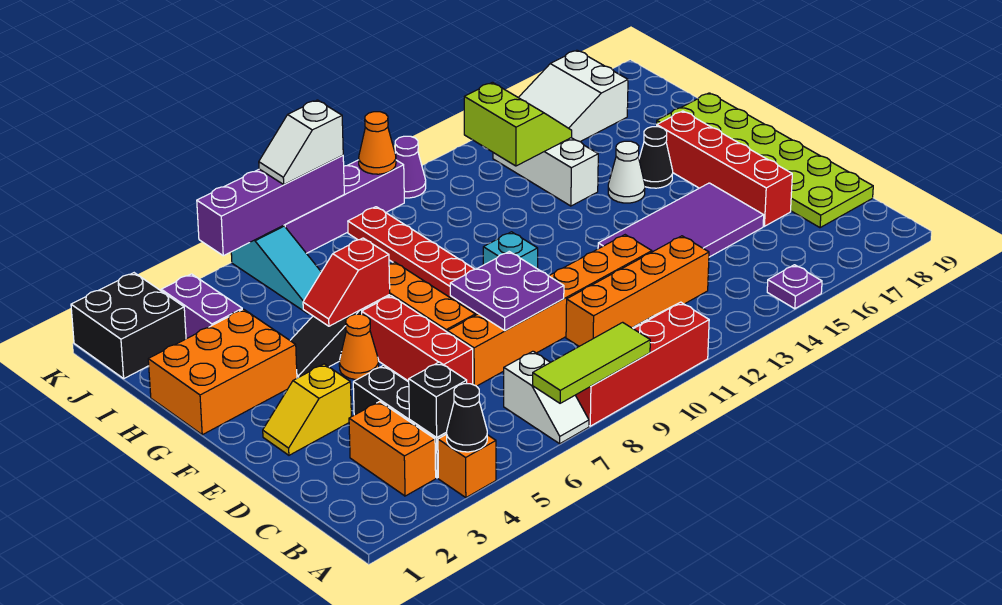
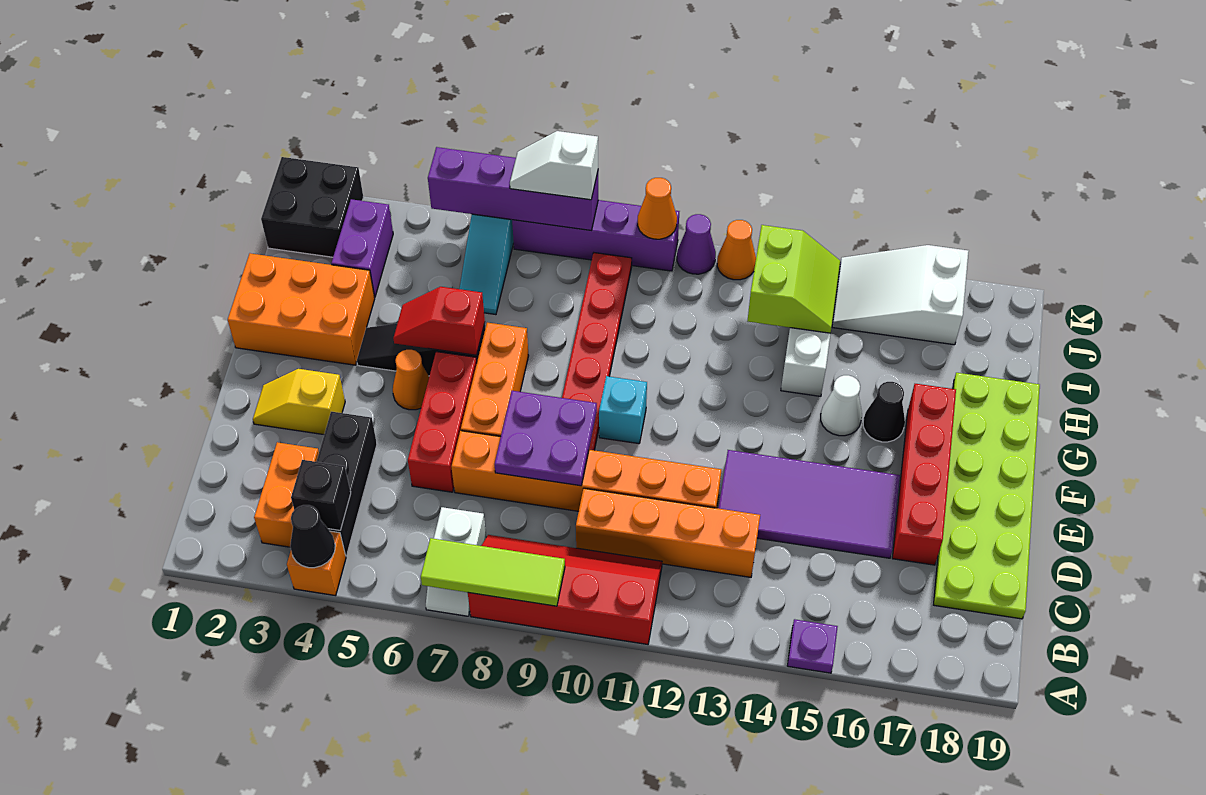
none -> orange cone K12 level 1

